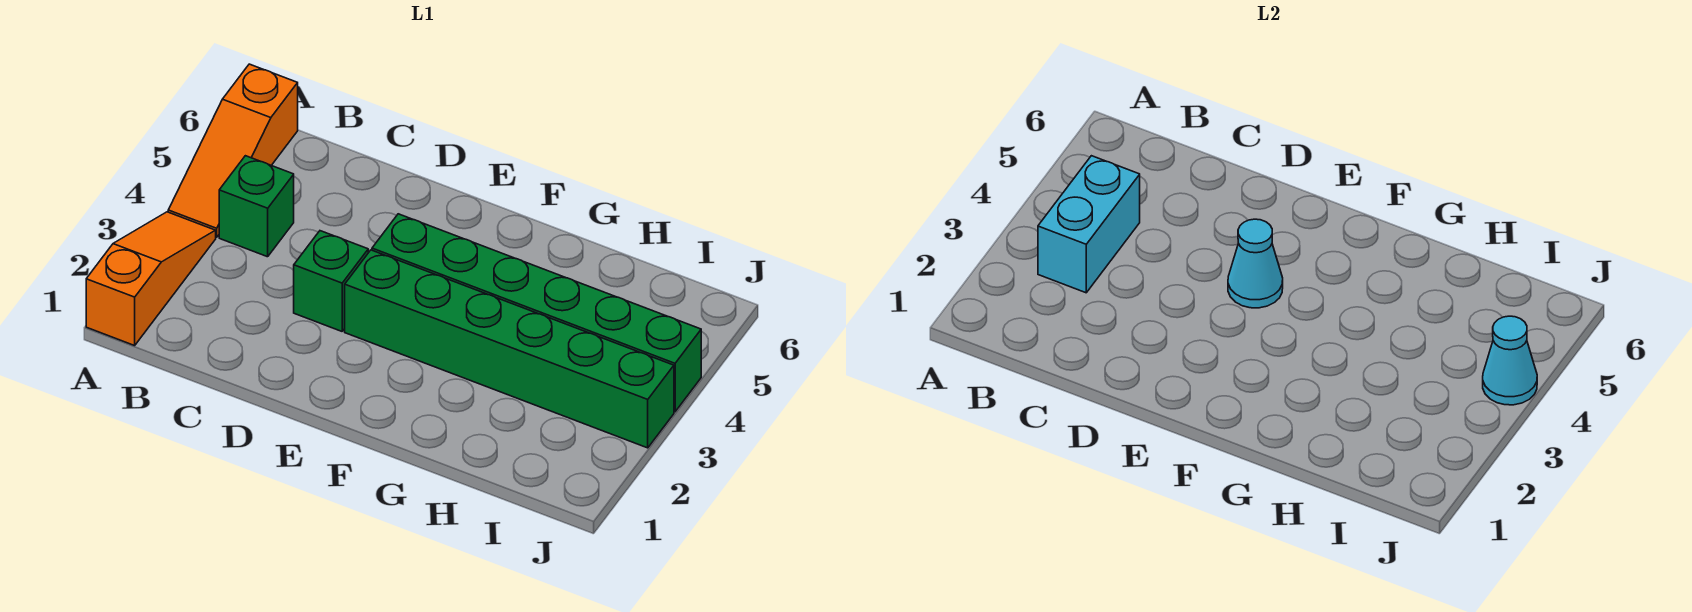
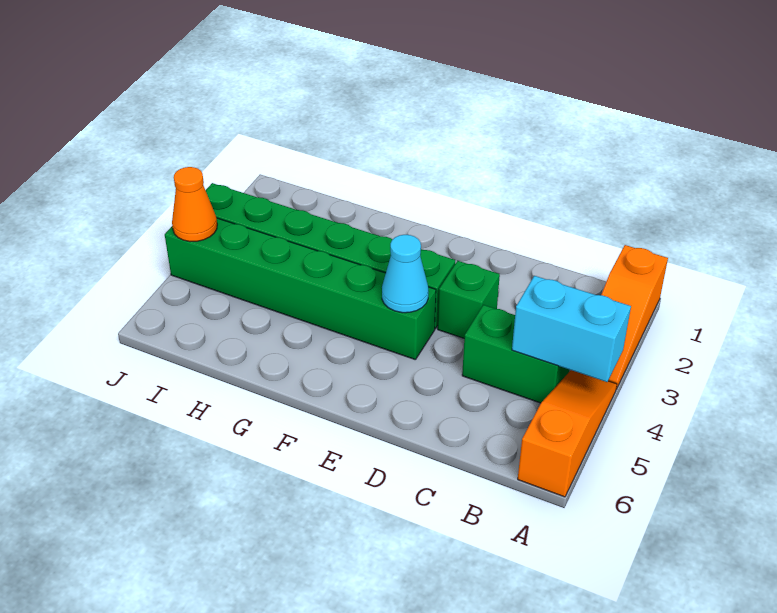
cyan brick B3:B4 level 2 -> cyan brick A4:B4 level 2
green brick B4 level 1 -> green brick B4:C4 level 1
cyan cone J4 level 2 -> orange cone J4 level 2

